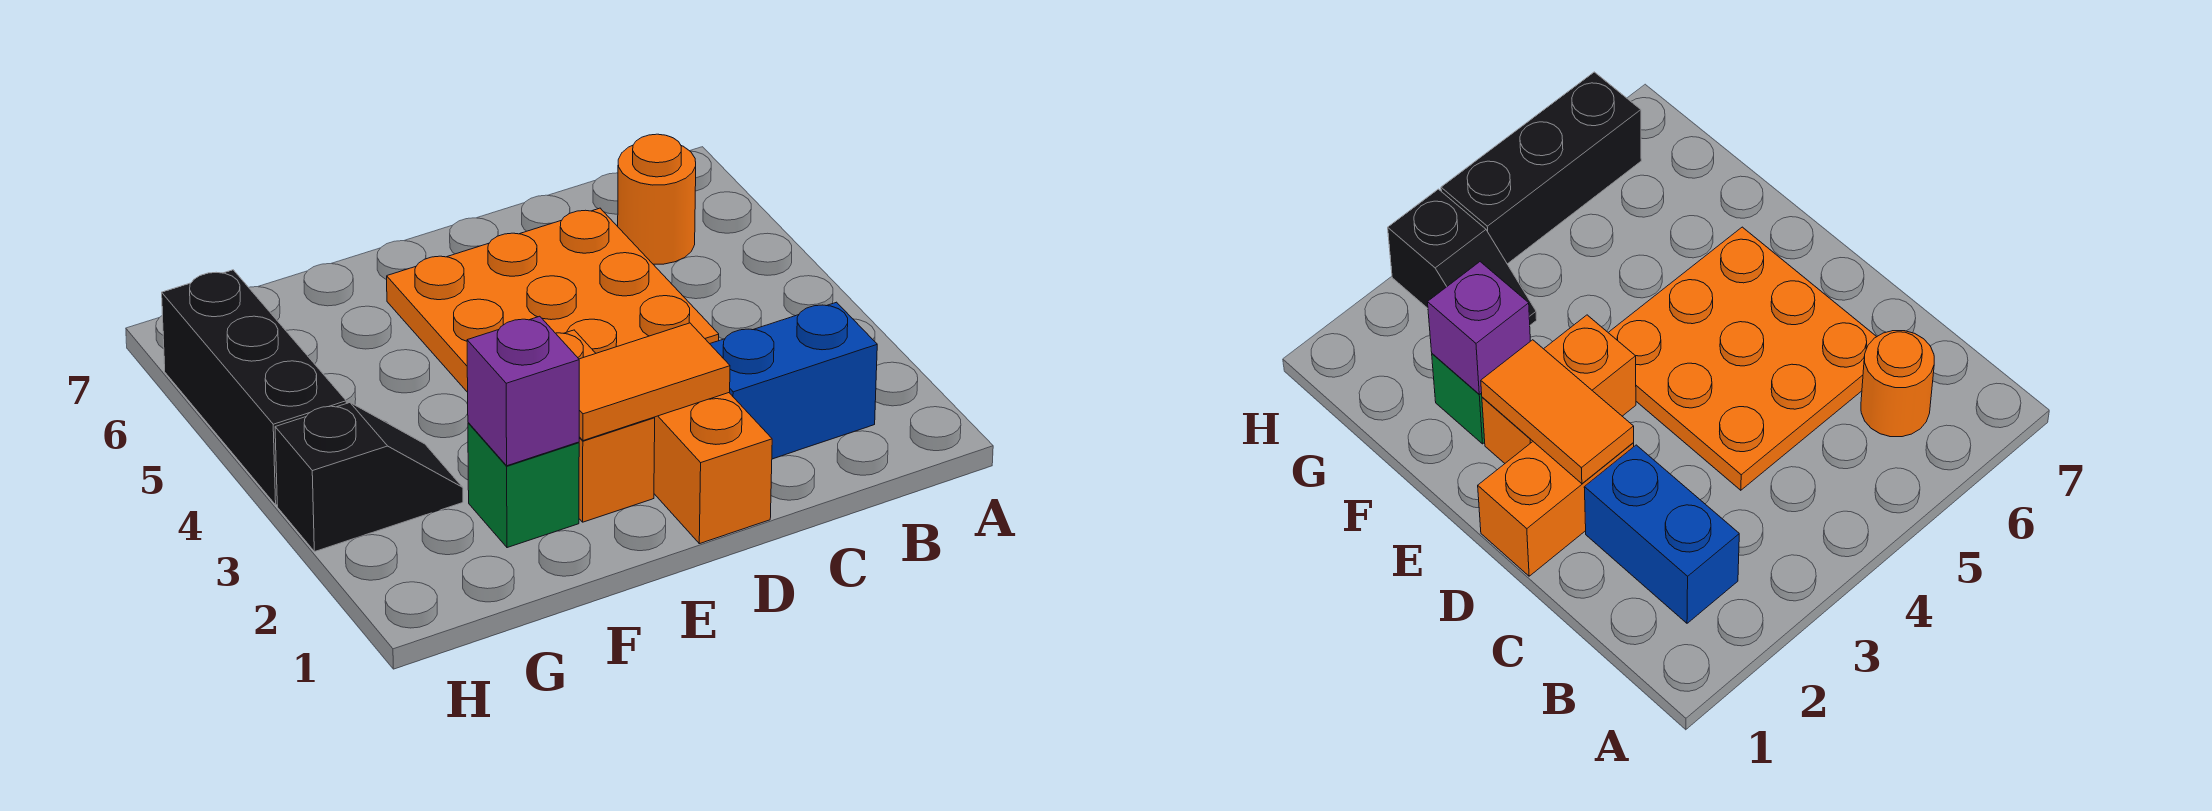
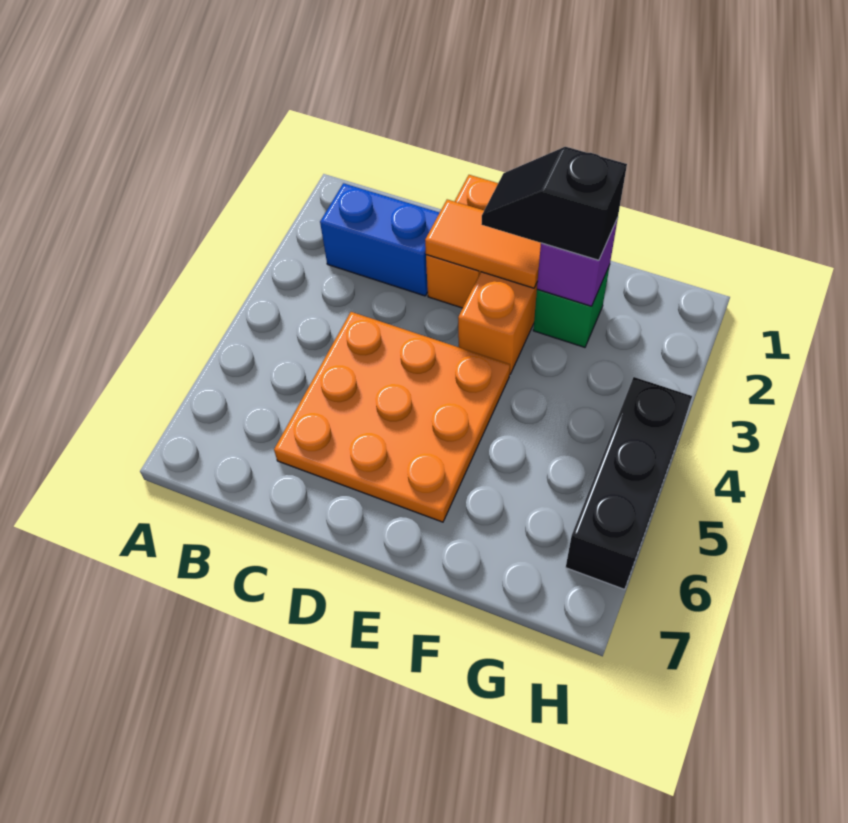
orange round brick B6 level 1 -> none
black slope G3:H3 level 1 top H -> black slope E2:F2 level 3 top F

